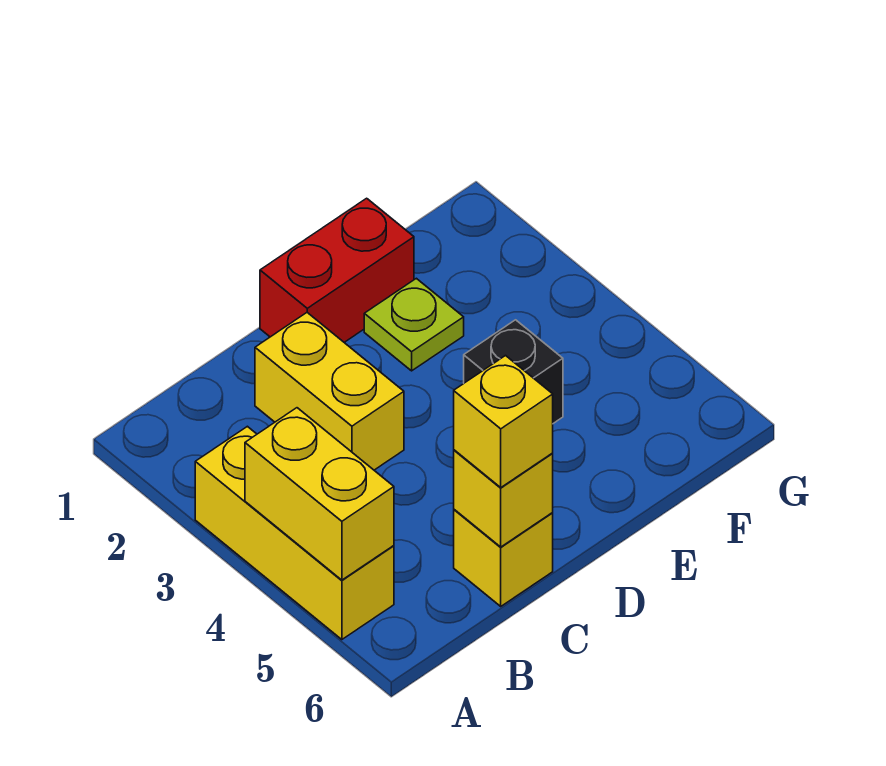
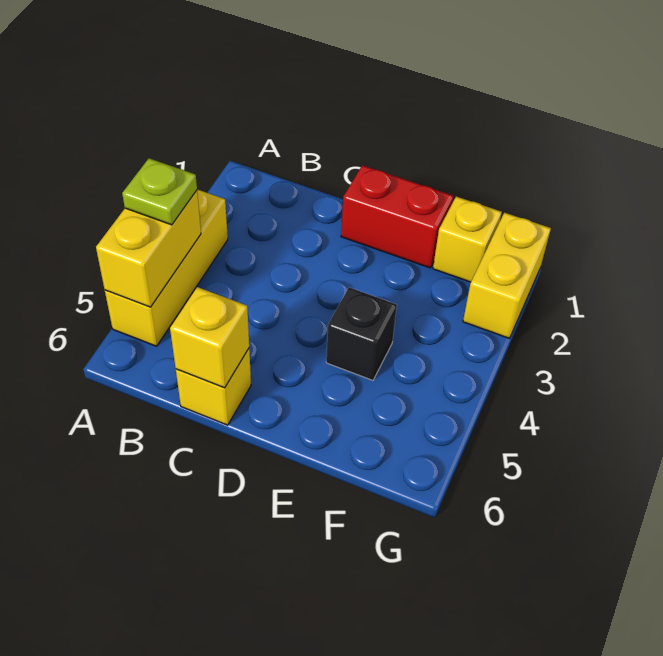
yellow brick C2:C3 level 1 -> yellow brick G1:G2 level 1
yellow brick C6 level 3 -> yellow brick F1 level 1
lime plate E2 level 1 -> lime plate A4 level 3

